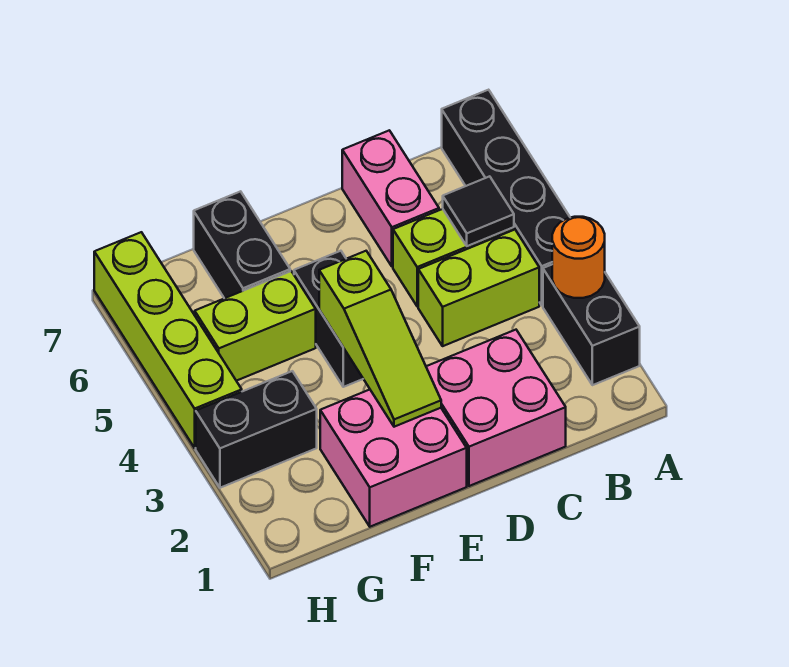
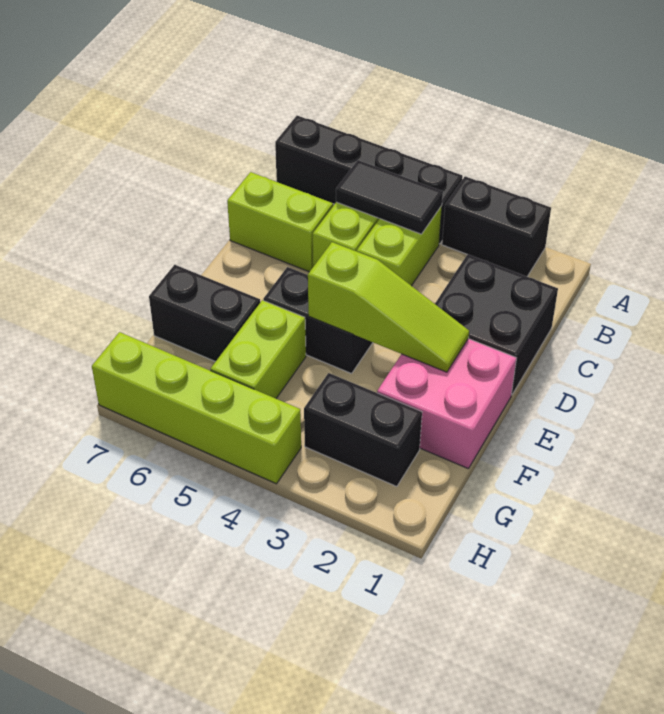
orange round brick A3 level 2 -> none
black tile B5 level 2 -> black tile B4:B5 level 2
pink brick C1:D2 level 1 -> black brick C1:D2 level 1
pink brick C6:C7 level 1 -> lime brick C6:C7 level 1
black brick G3:H3 level 1 -> black brick G2:G3 level 1

